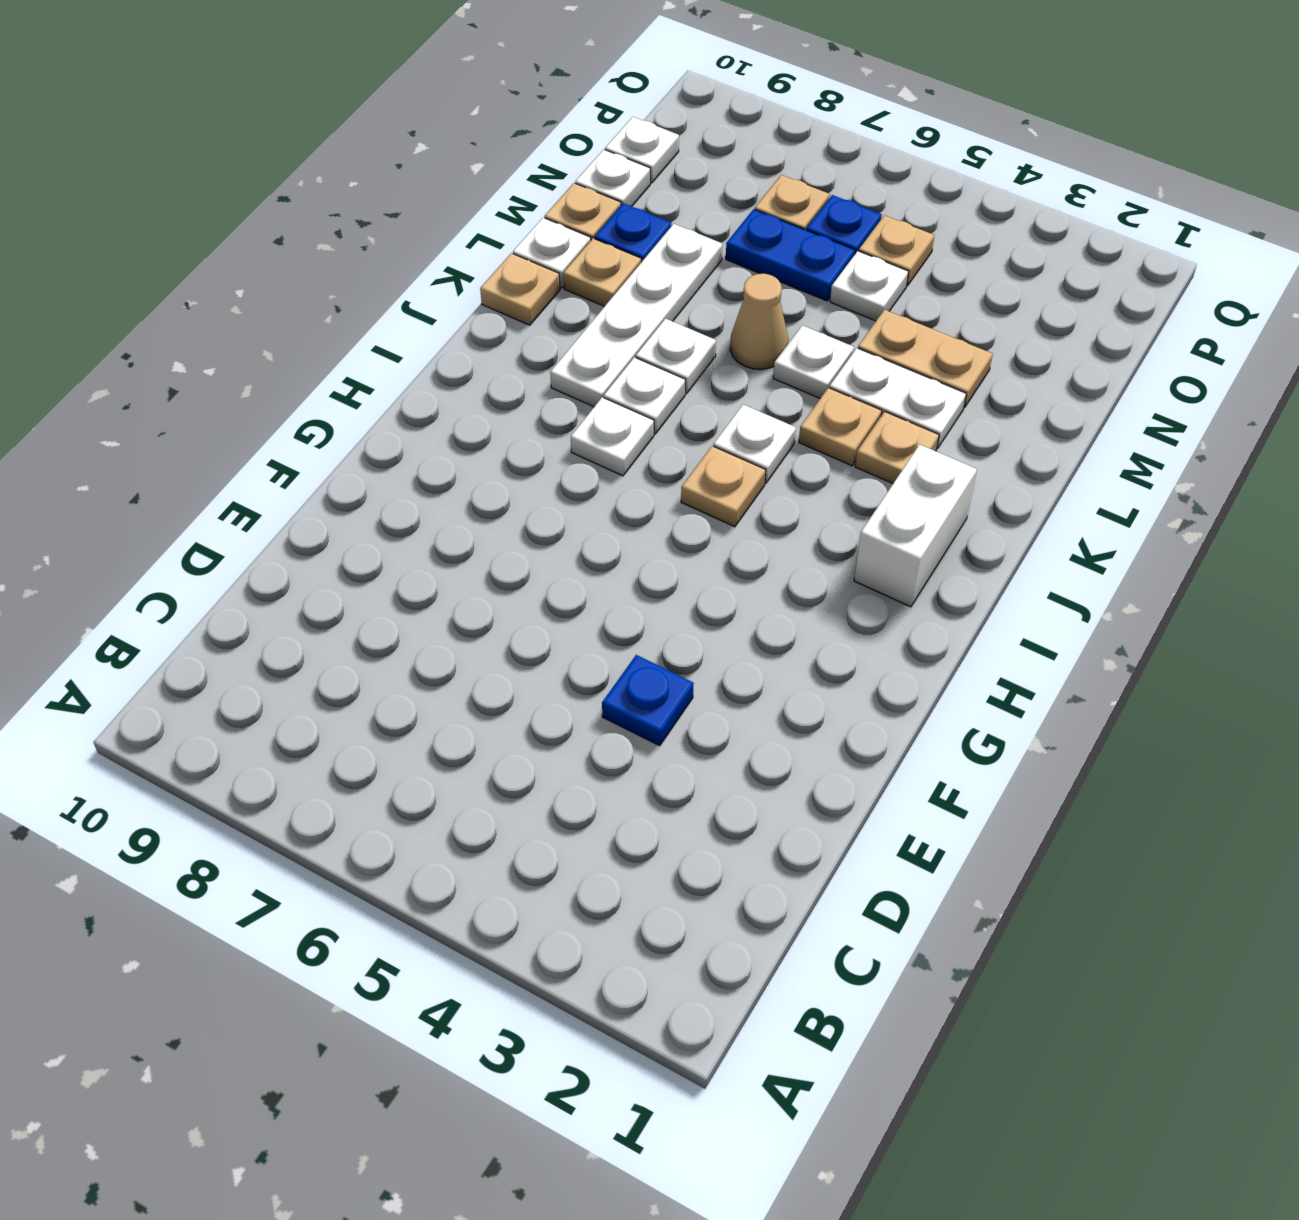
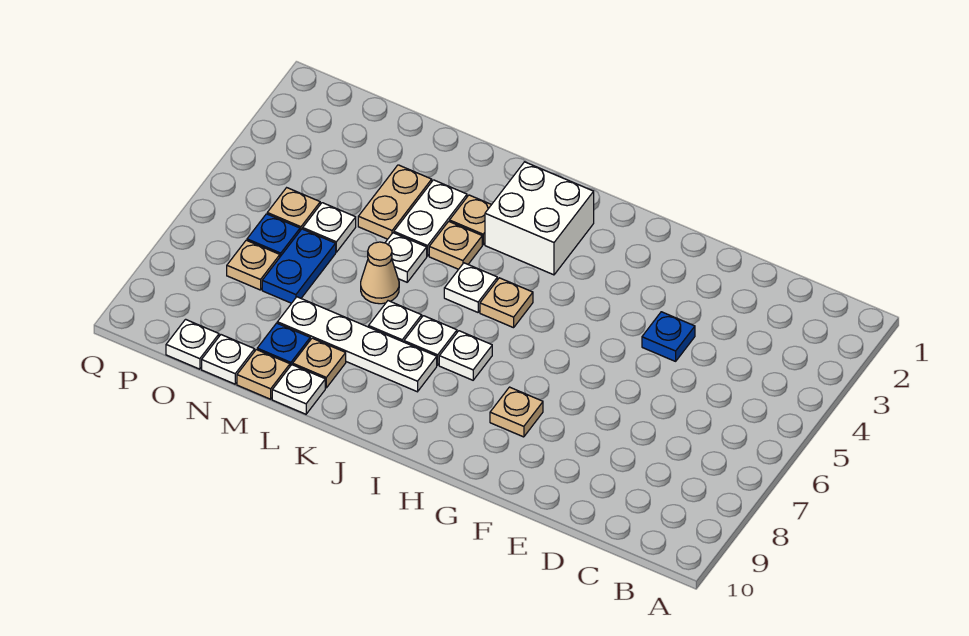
white brick I2:J2 level 1 -> white brick I2:J3 level 1
tan plate K10 level 1 -> tan plate G8 level 1

